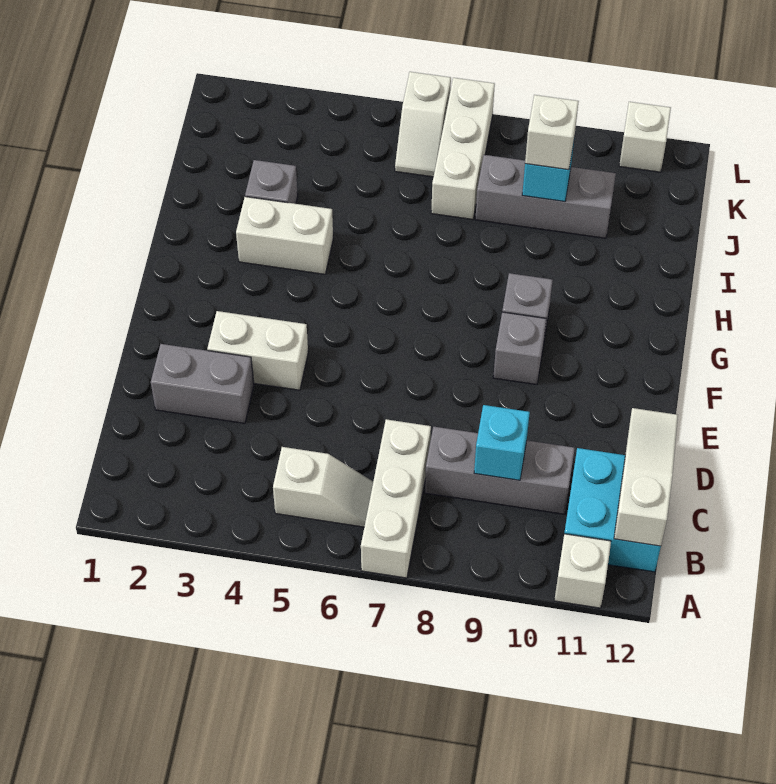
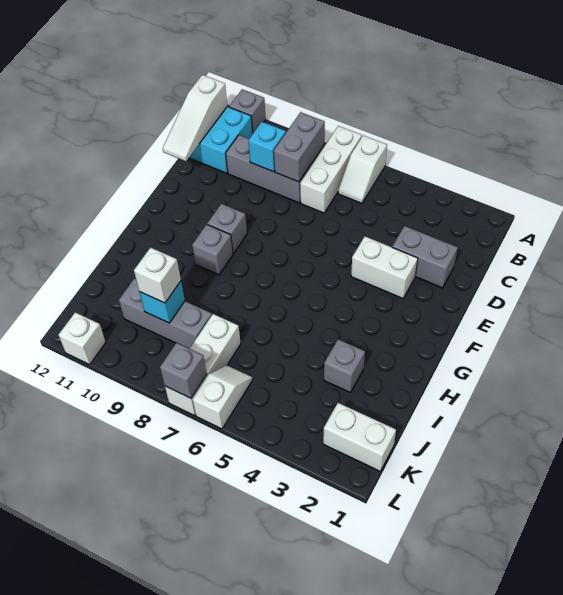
white brick A11 level 1 -> grey brick A11 level 1
white slope B5:B6 level 1 top 5 -> white slope A6:B6 level 1 top A
none -> grey brick B8:C8 level 2
white brick H3:H4 level 1 -> white brick K1:K2 level 1
none -> grey brick L7 level 2

